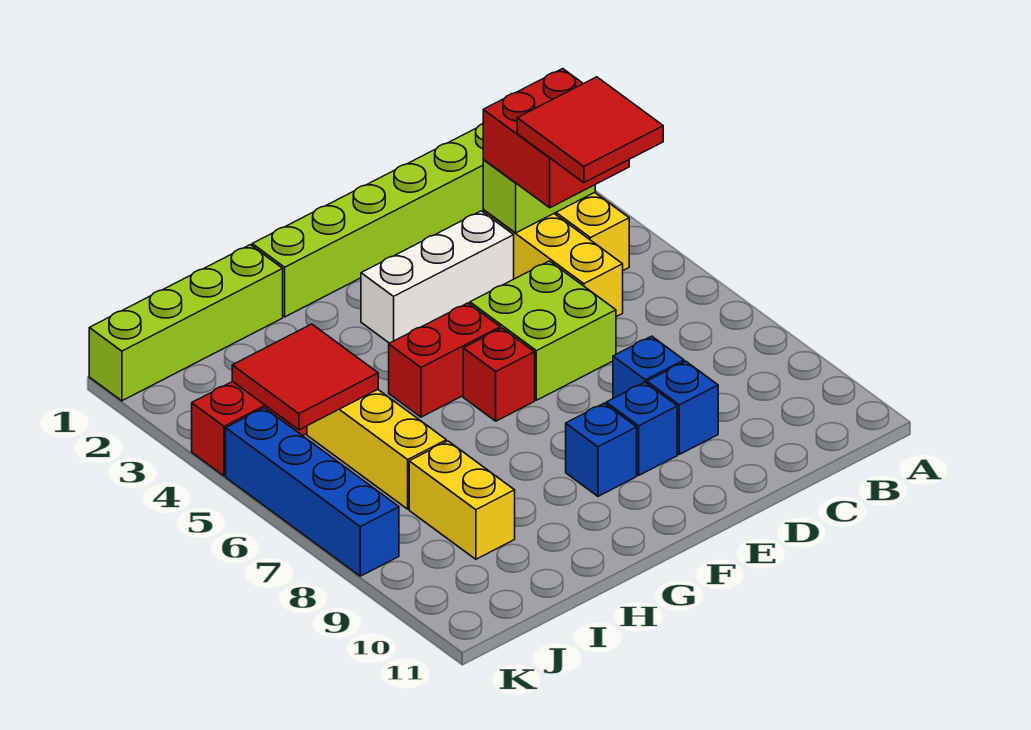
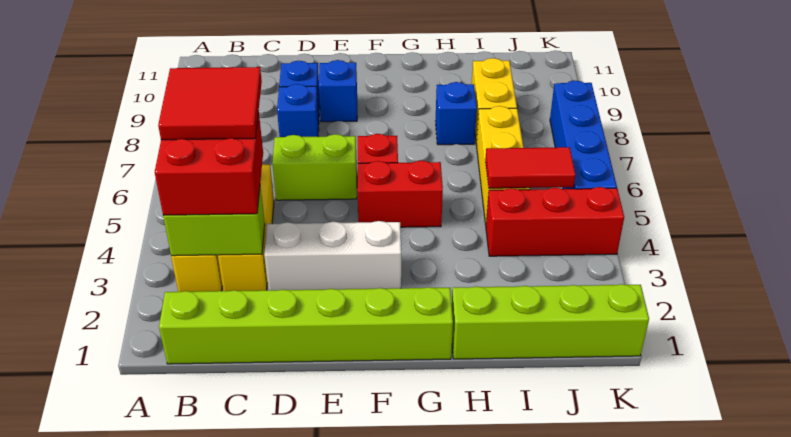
lime brick D5:E6 level 1 -> lime brick D6:E6 level 1
blue brick F9 level 1 -> blue brick H8 level 1
red tile I4:J5 level 2 -> red tile I5:J5 level 2

